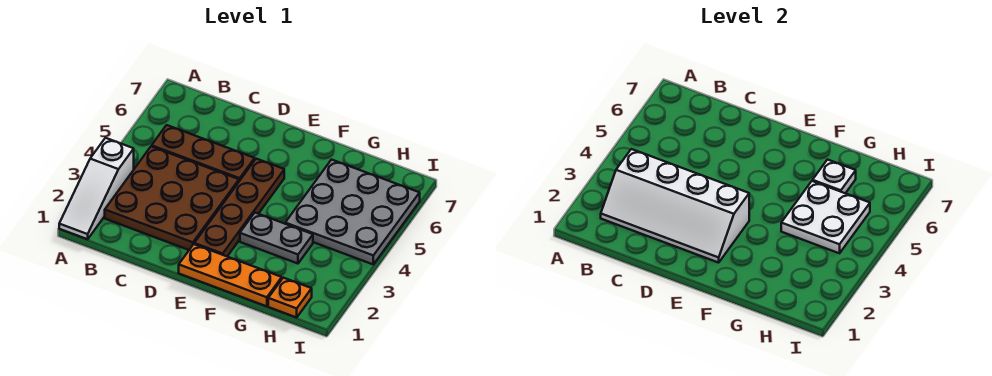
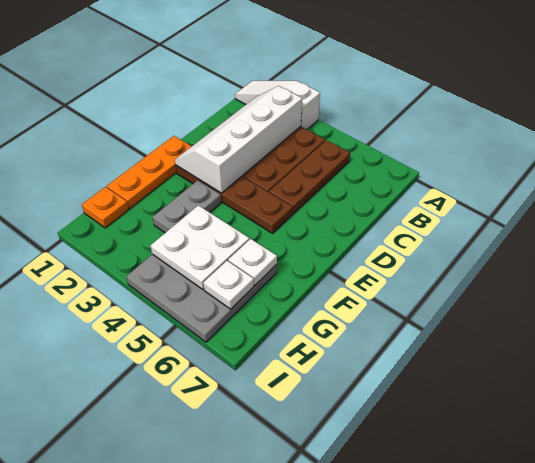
none -> white plate H6 level 2

